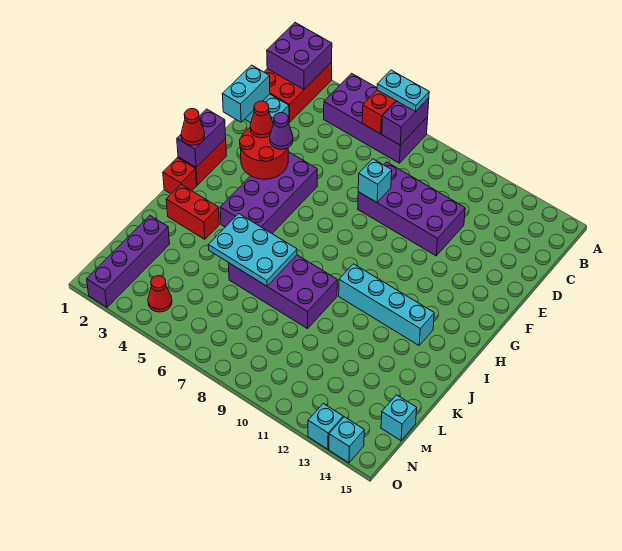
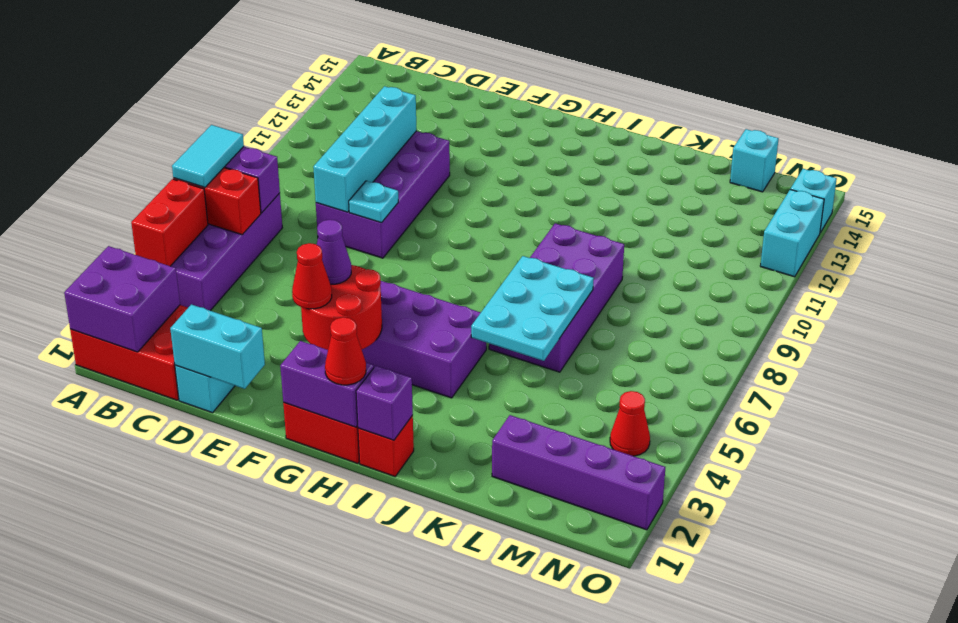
cyan plate A6:A7 level 3 -> cyan tile A6:A7 level 3
cyan brick E8 level 2 -> cyan plate E8 level 2
none -> purple brick I1 level 2
cyan brick I10:I13 level 1 -> cyan brick D8:D11 level 2
red brick J2:J3 level 1 -> red brick A4:A5 level 2
cyan brick O13 level 1 -> cyan brick O12:O13 level 1

